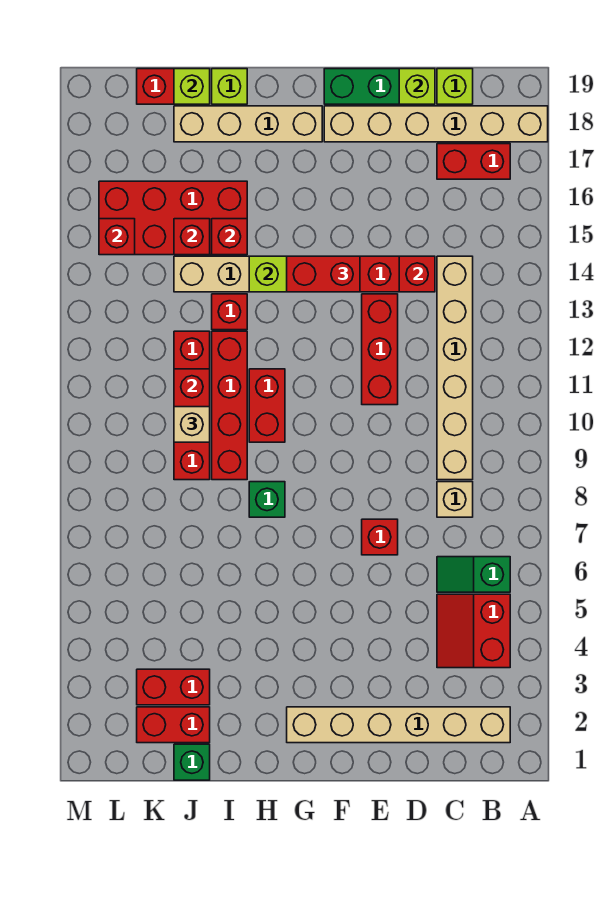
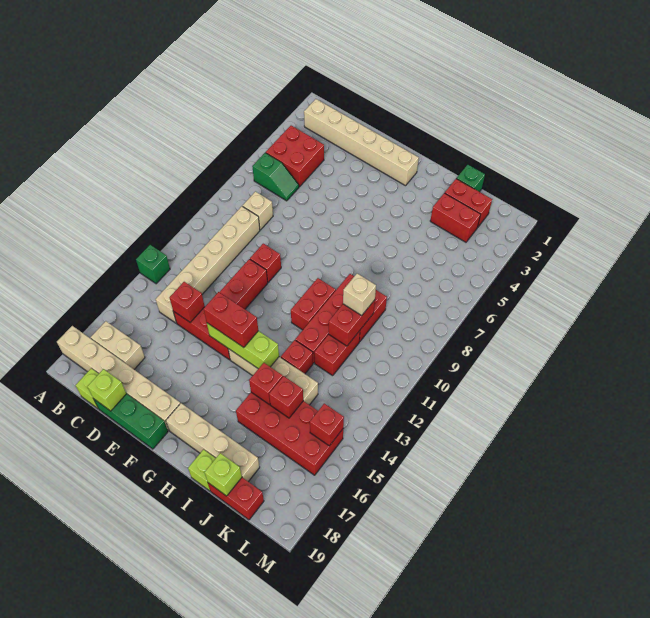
red slope B4:C5 level 1 top B -> red brick B4:C5 level 1
red brick B17:C17 level 1 -> tan brick B17:C17 level 1
red brick E7 level 1 -> red brick E10 level 1
green brick H8 level 1 -> green brick A13 level 1

